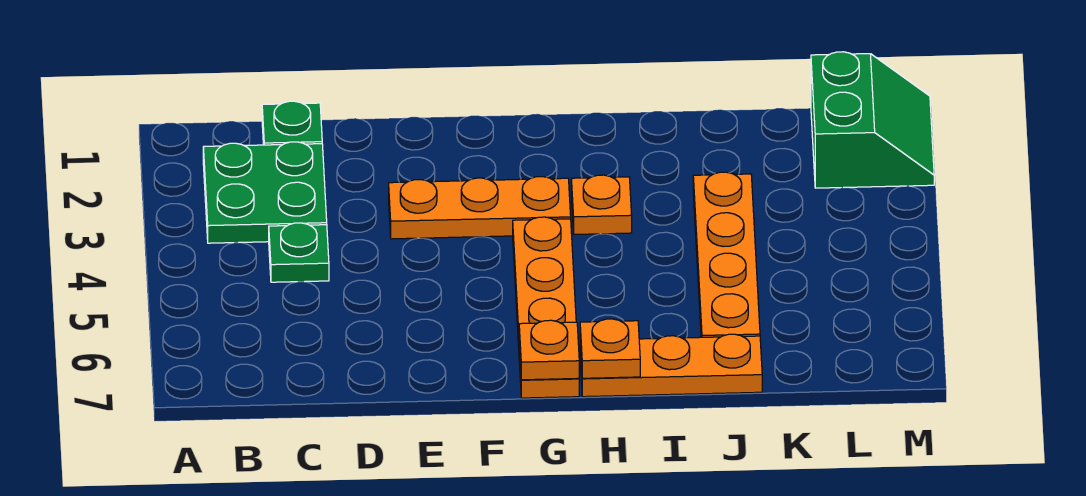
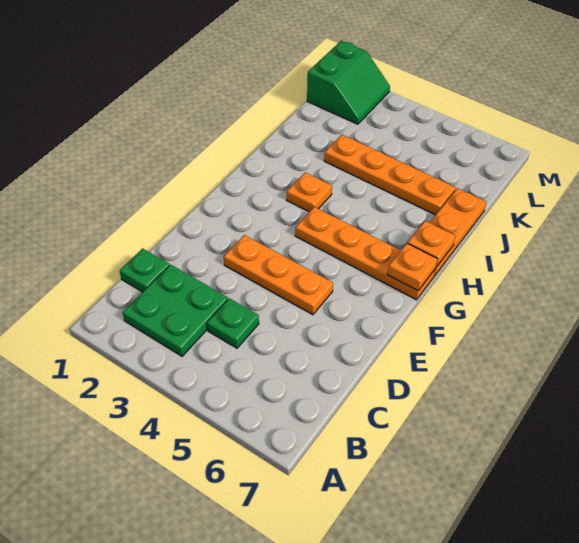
orange plate E3:G3 level 1 -> orange plate E3:E5 level 1
green slope L1:M2 level 1 top L -> green slope L1:M2 level 1 top 1

